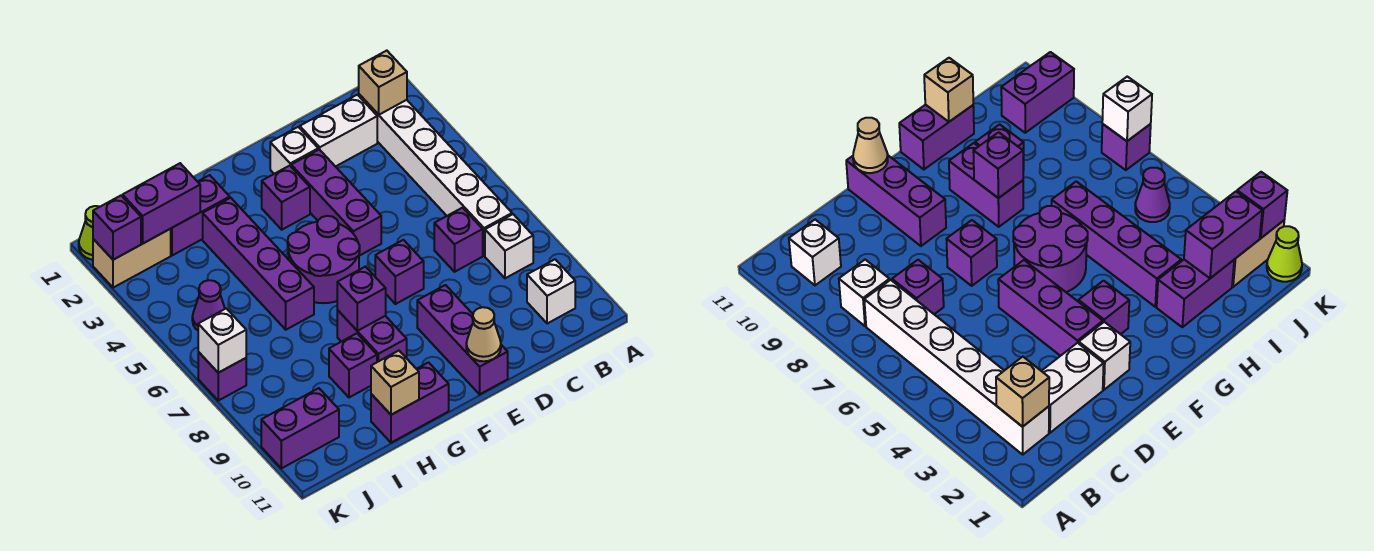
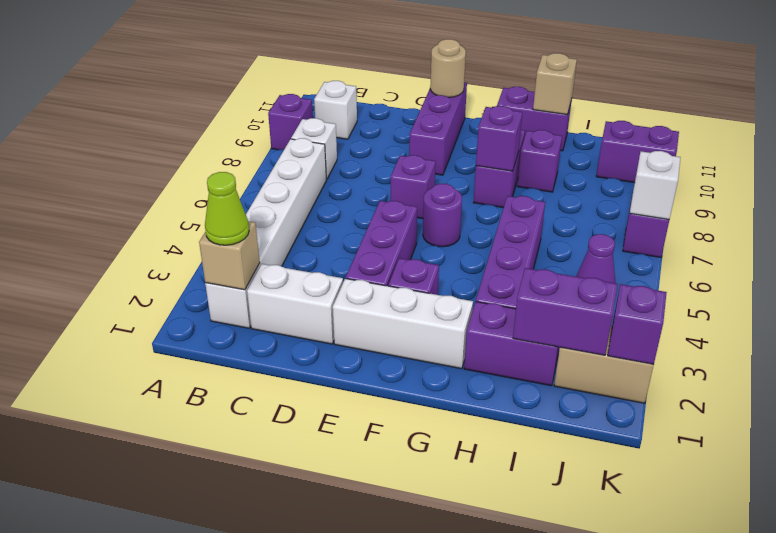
purple brick C7 level 1 -> purple brick A9 level 1
white brick E2 level 1 -> white brick E2:G2 level 1
tan cone E11 level 2 -> tan round brick E11 level 2
purple round brick F5:G6 level 1 -> purple round brick F6 level 1
lime cone K1 level 1 -> lime cone B2 level 3

